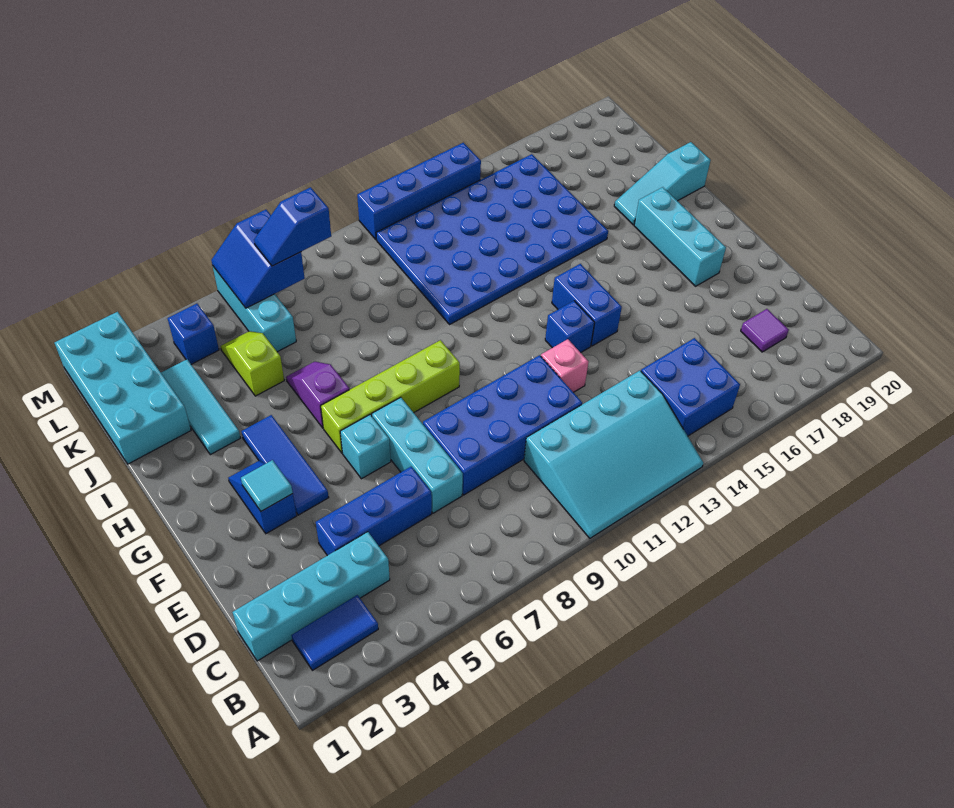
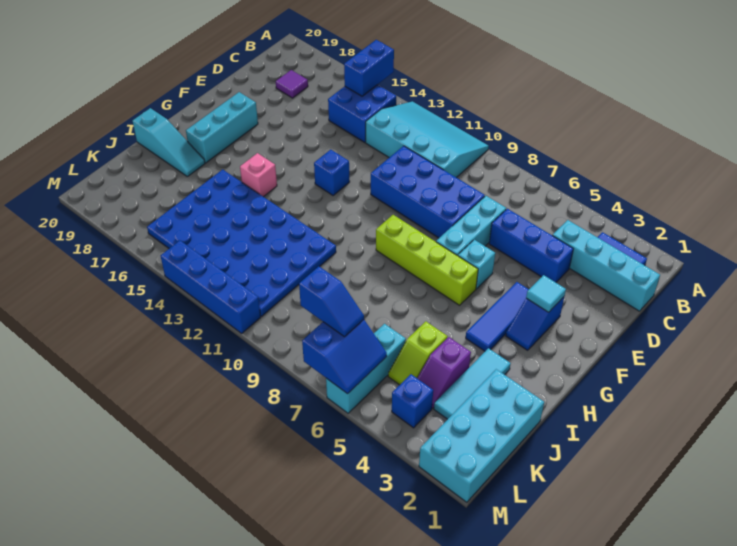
pink brick E12 level 1 -> pink brick H15 level 1
blue brick F14:G14 level 1 -> blue brick A15:B15 level 2
purple slope H6:I6 level 1 top H -> purple slope J4:K4 level 1 top J

